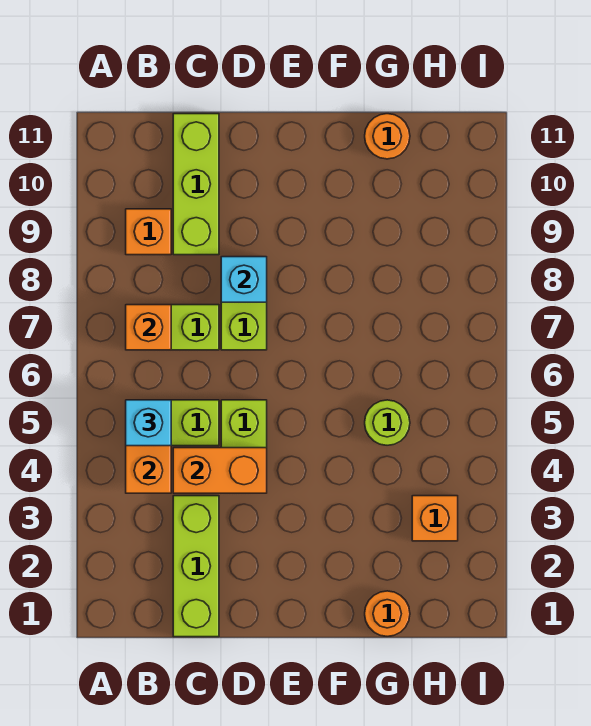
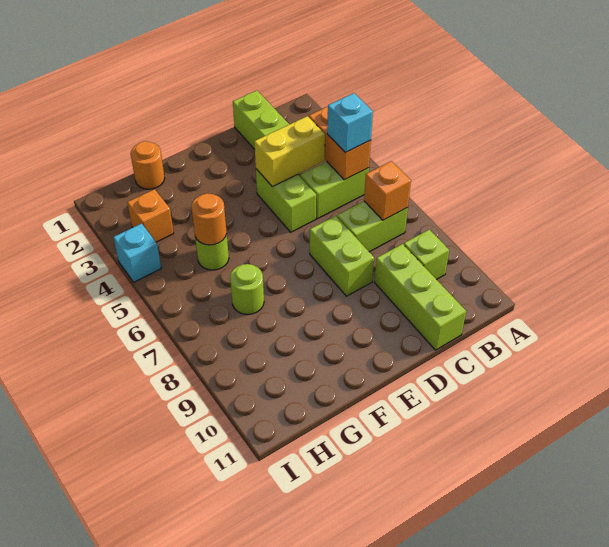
orange brick B9 level 1 -> lime brick B9 level 1
orange brick C4:D4 level 2 -> yellow brick C4:D4 level 2
cyan brick D8 level 2 -> cyan brick I4 level 1
none -> lime round brick G7 level 1
orange round brick G11 level 1 -> orange round brick G5 level 2

